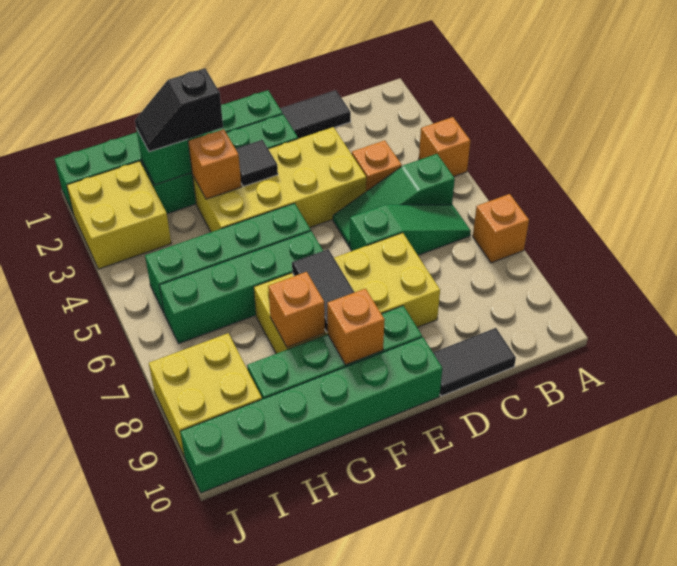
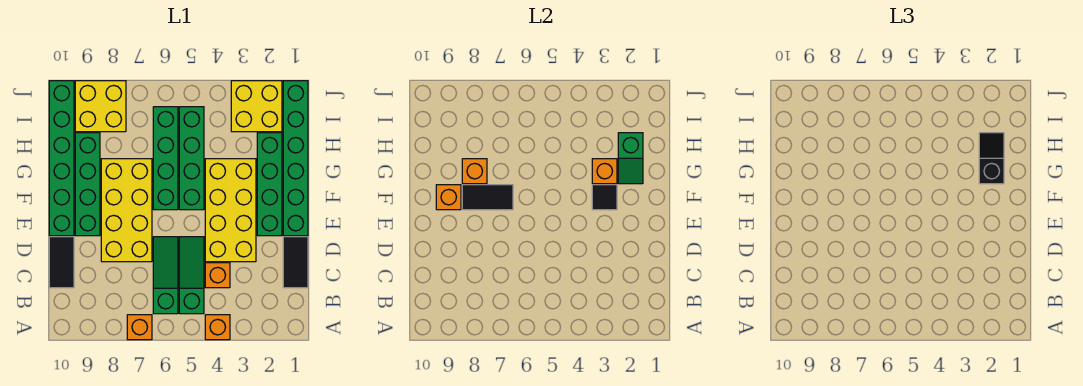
green slope B6:D6 level 1 top D -> green slope B6:D6 level 1 top B

